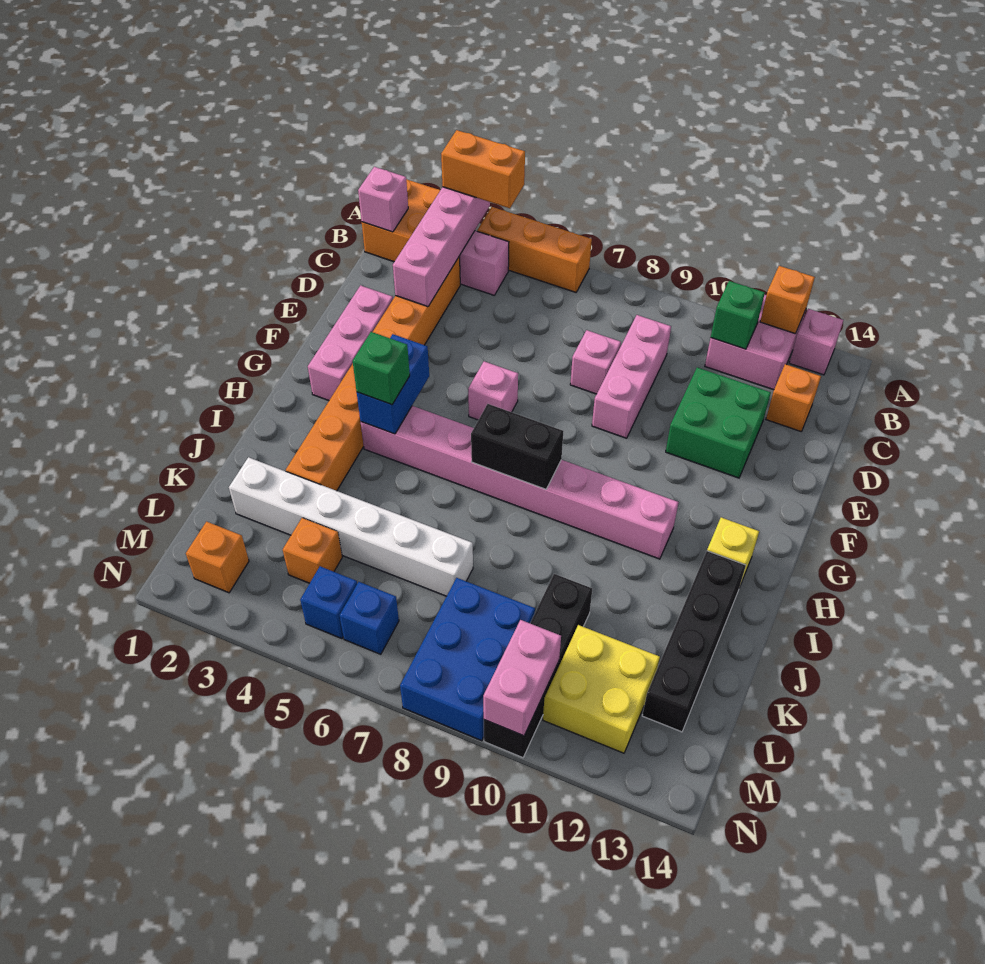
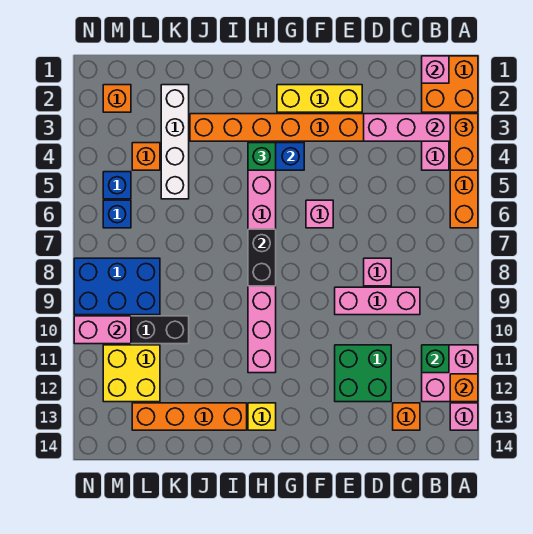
pink brick E2:G2 level 1 -> yellow brick E2:G2 level 1
black brick I13:L13 level 1 -> orange brick I13:L13 level 1
white brick K2:K7 level 1 -> white brick K2:K5 level 1

